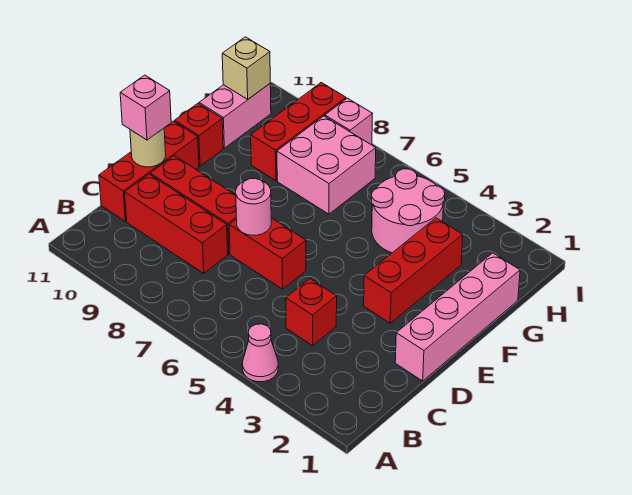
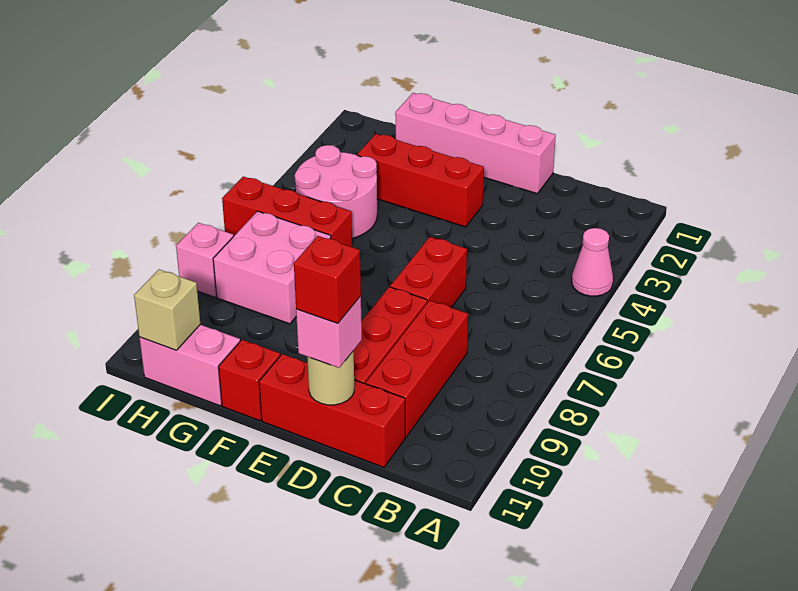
red brick C4 level 1 -> red brick D11 level 4
pink round brick D7 level 2 -> none
red brick G9:I9 level 1 -> red brick G6:I6 level 1

